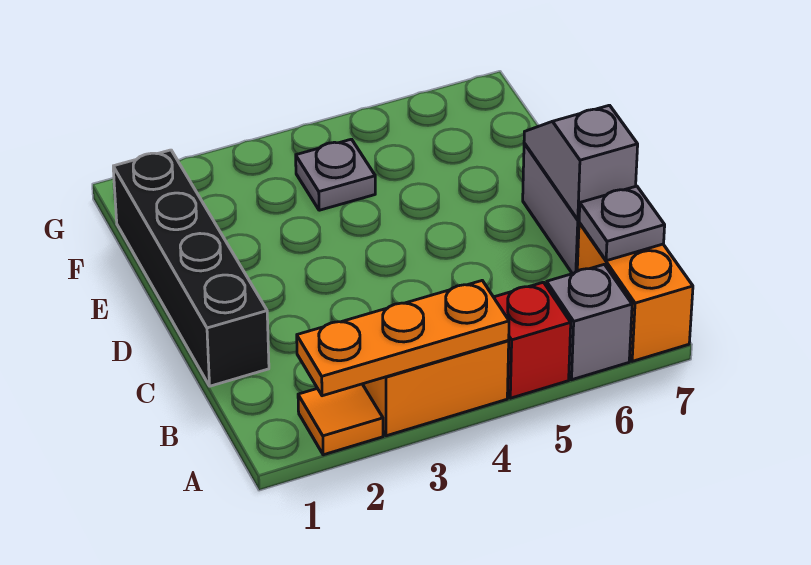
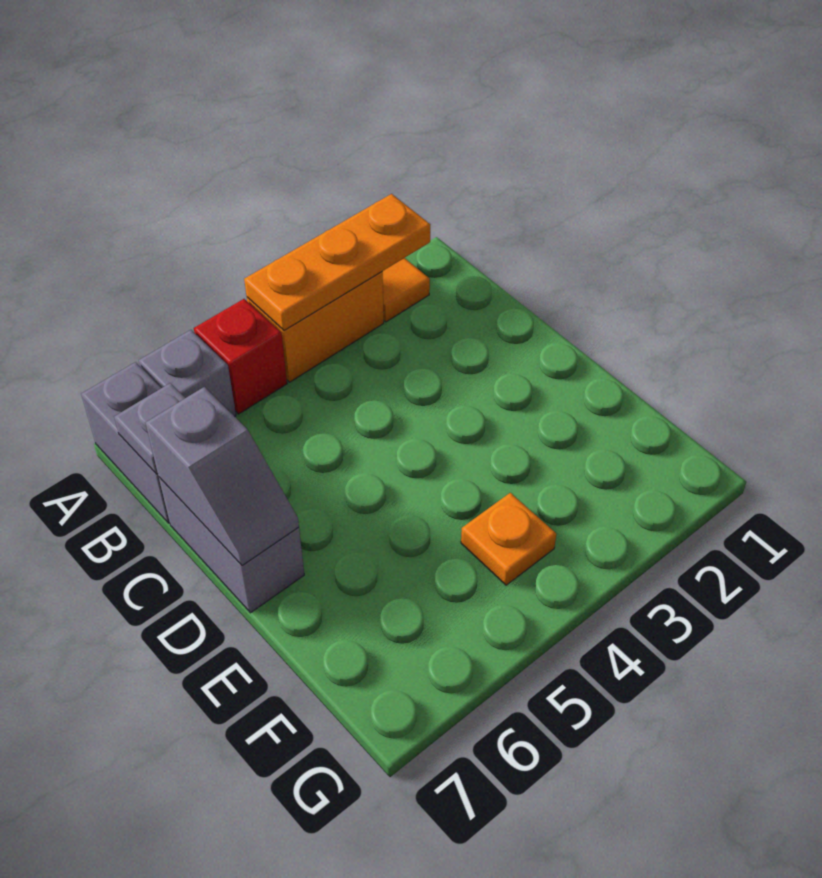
orange brick A7:B7 level 1 -> grey brick A7:B7 level 1
black brick C1:F1 level 1 -> none
grey plate F4 level 1 -> orange plate F4 level 1

